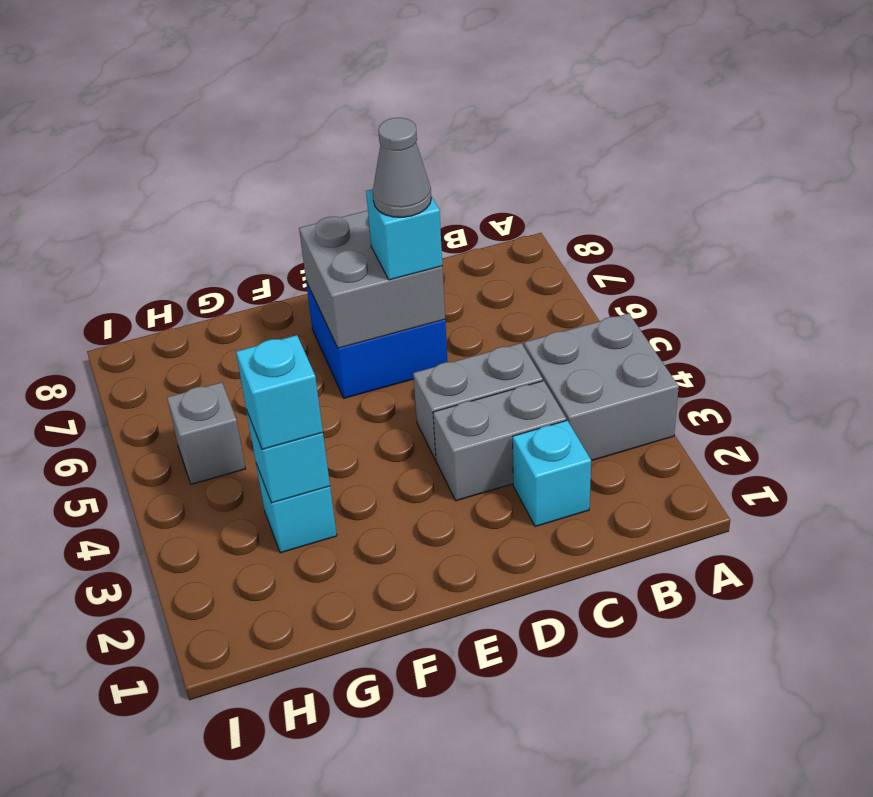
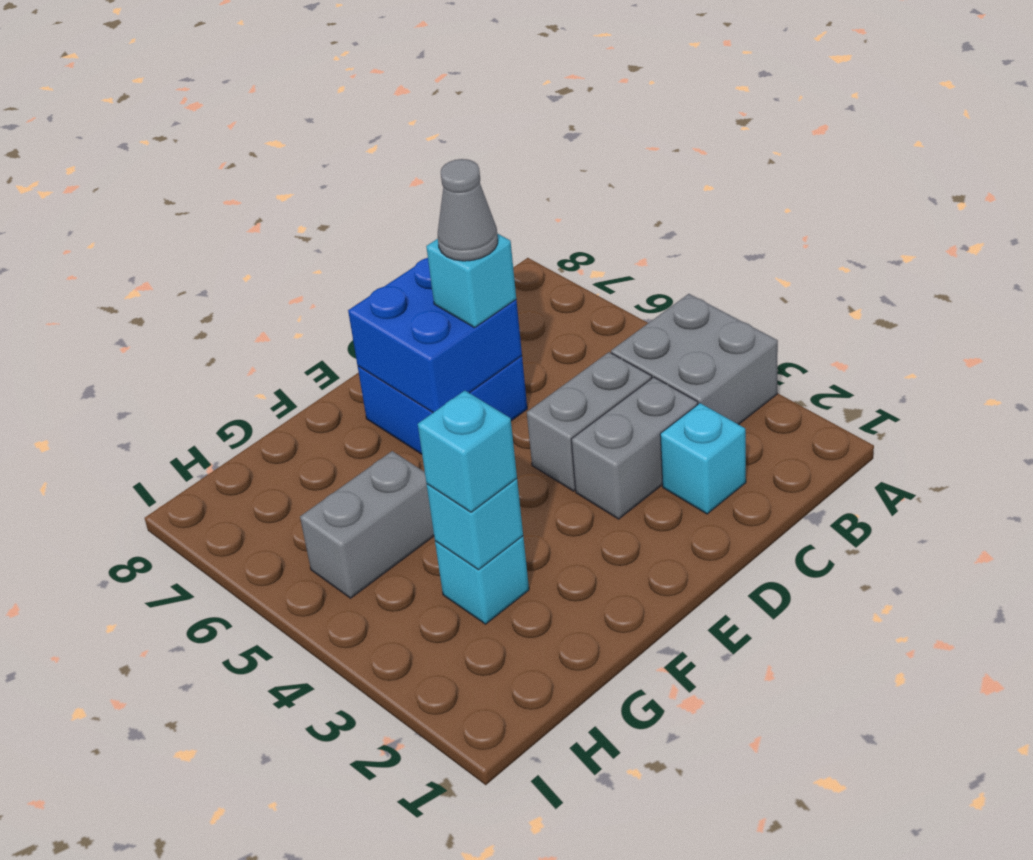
grey brick D6:E7 level 2 -> blue brick D6:E7 level 2
grey brick H5 level 1 -> grey brick G5:H5 level 1

